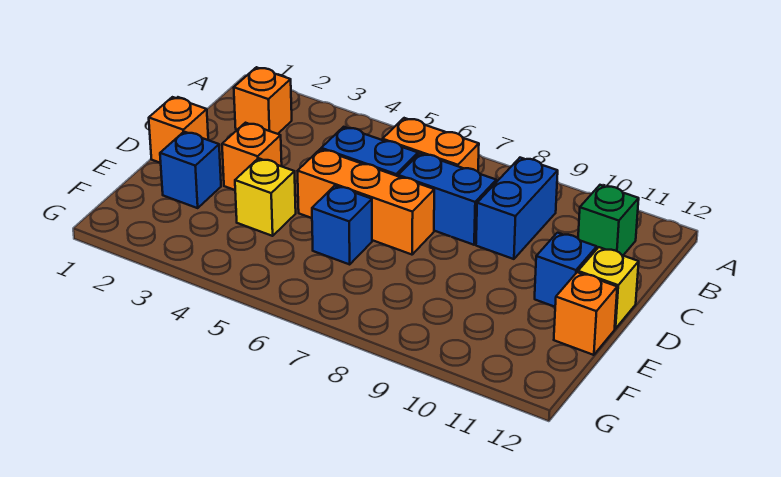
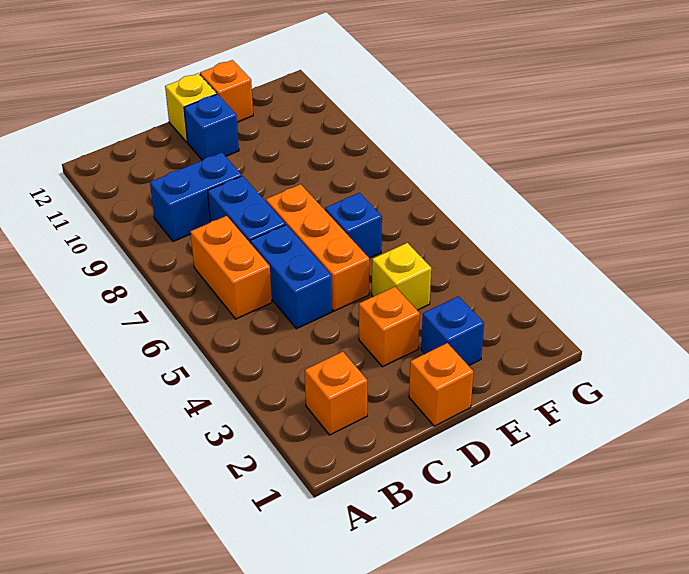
green brick B11 level 1 -> none

